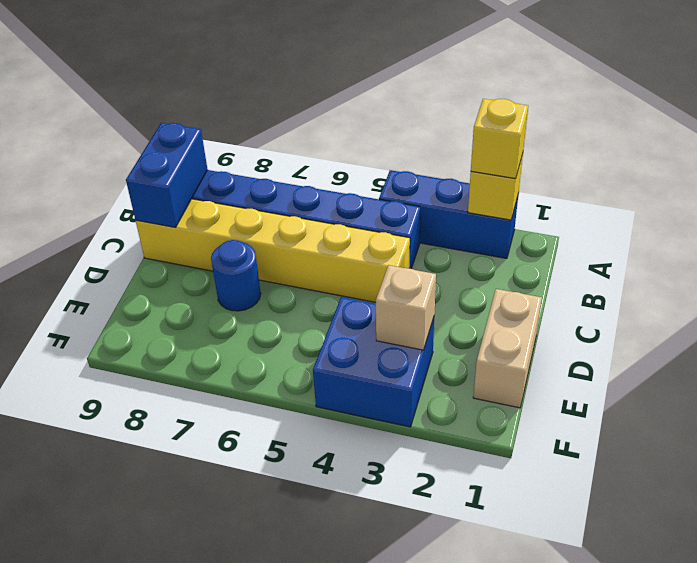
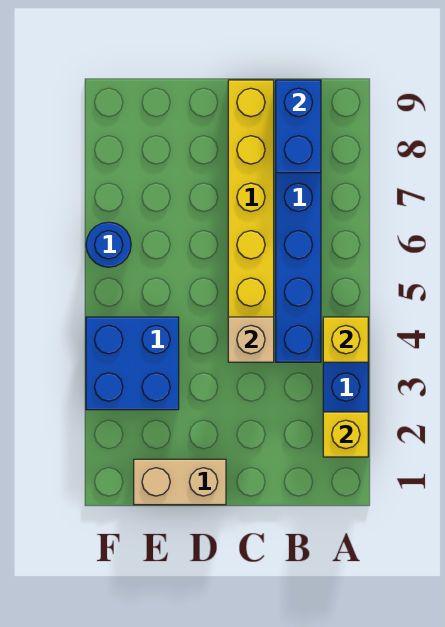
yellow brick A2 level 3 -> yellow brick A4 level 2
blue brick B9:C9 level 2 -> blue brick B8:B9 level 2
blue round brick D7 level 1 -> blue round brick F6 level 1
tan brick E3 level 2 -> tan brick C4 level 2

